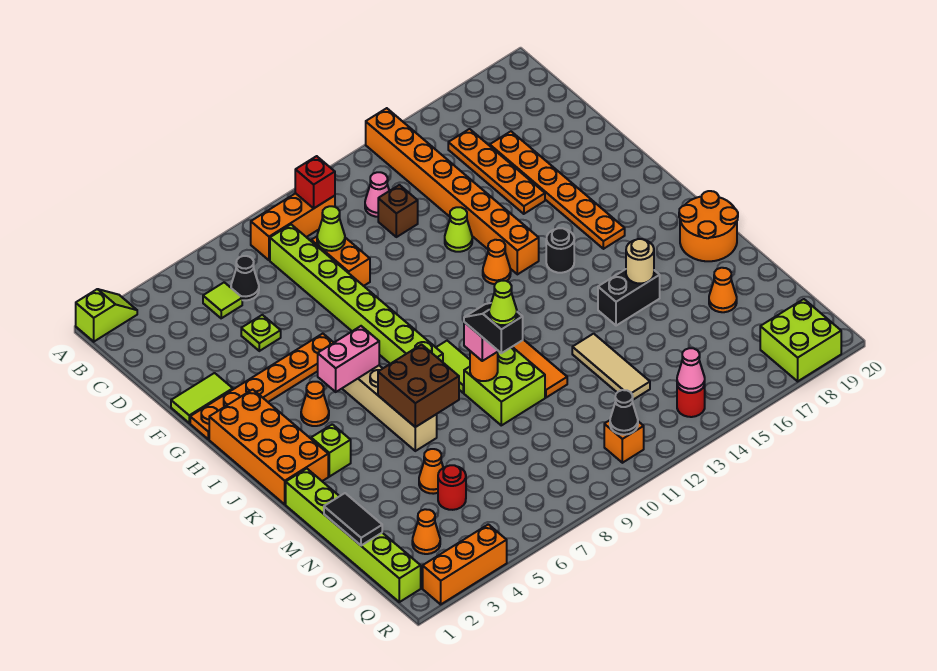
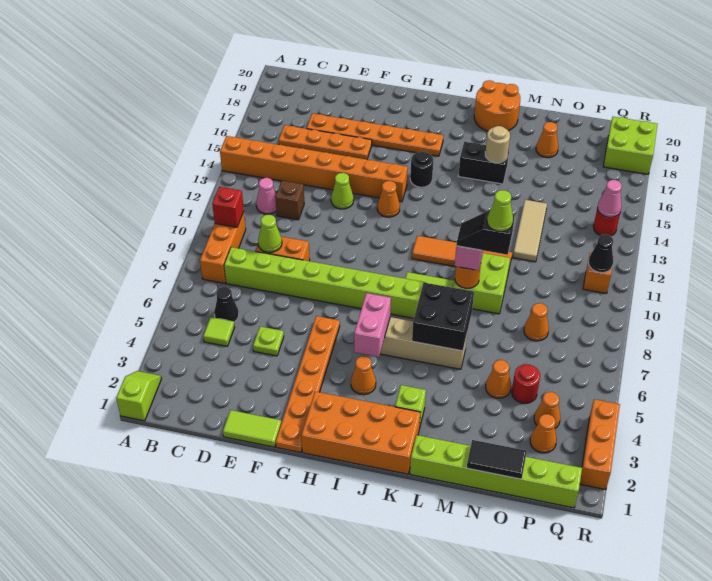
lime tile F1:F2 level 1 -> lime tile E1:F1 level 1
brown brick K6:L7 level 2 -> black brick K6:L7 level 2
black brick L15:L16 level 1 -> black brick K16:L16 level 1
tan tile M13:O13 level 1 -> tan tile N12:N14 level 1
none -> orange cone O8 level 1
none -> orange cone P4 level 1

